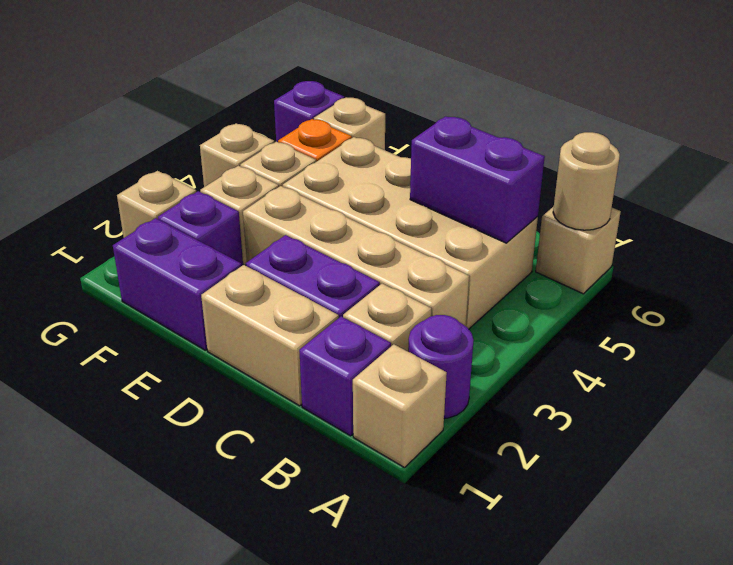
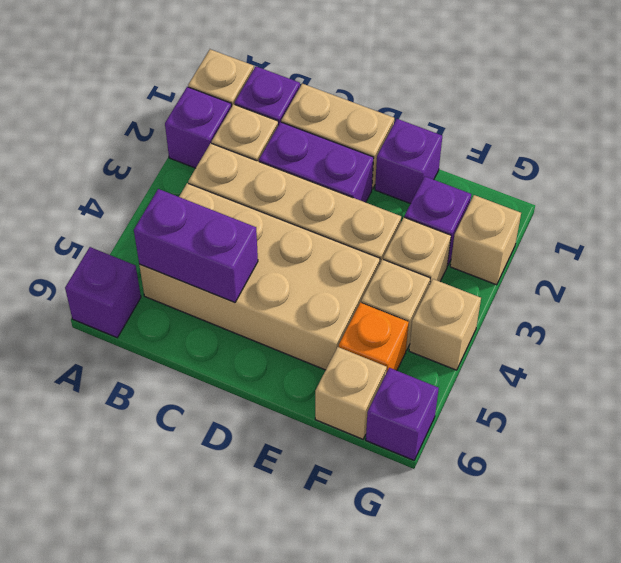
purple round brick A2 level 1 -> purple brick A2 level 1
tan brick A6 level 1 -> purple brick A6 level 1
tan round brick A6 level 2 -> none
purple brick E1:F1 level 1 -> purple brick E1 level 1

